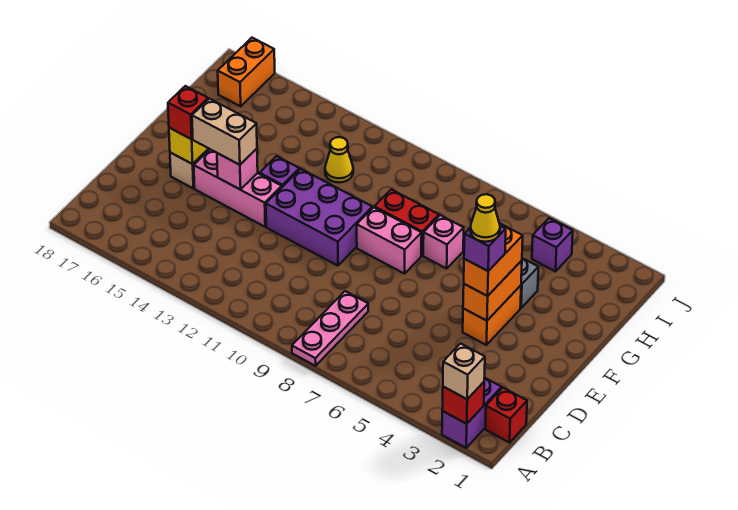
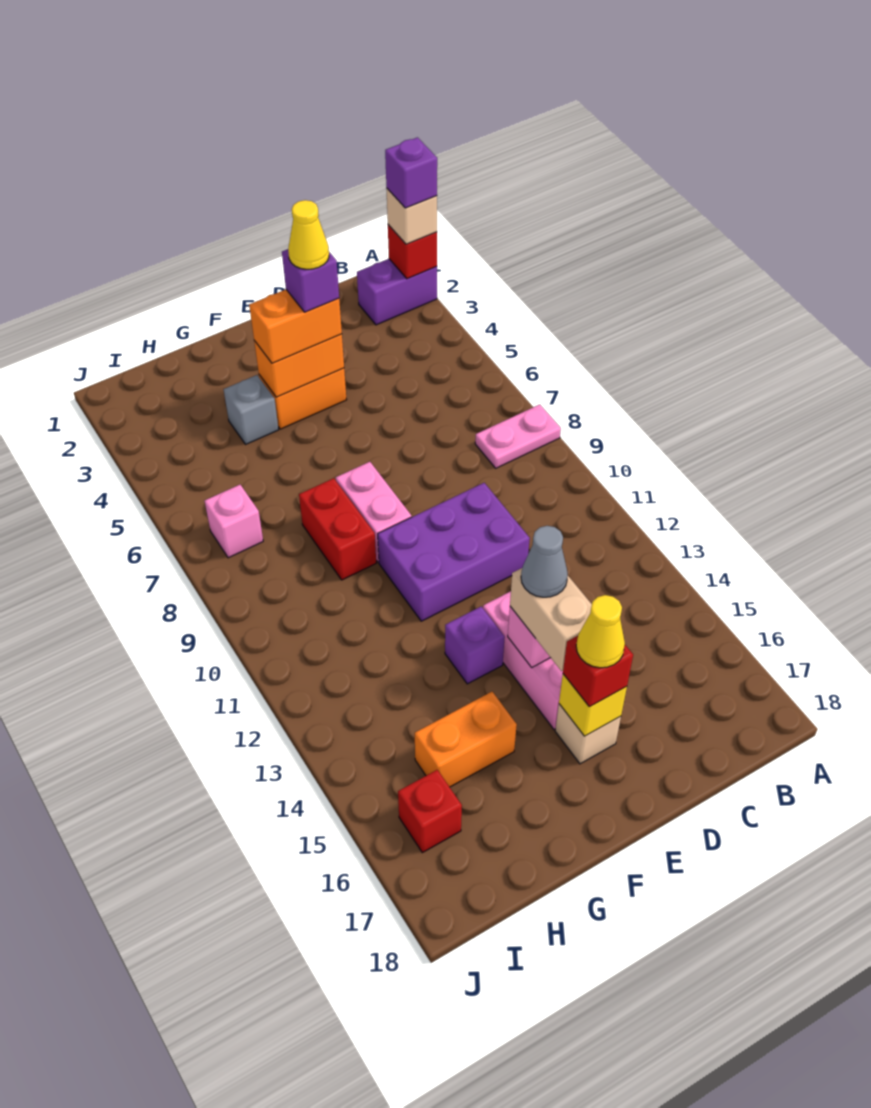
pink plate A8:C8 level 1 -> pink plate A8:B8 level 1
red brick B1 level 1 -> red brick I16 level 1
purple brick E10:F12 level 1 -> purple brick D10:F11 level 1
none -> grey cone E14 level 4
pink brick G7 level 1 -> pink brick I7 level 1
yellow cone H12 level 1 -> yellow cone E16 level 4
purple brick I4 level 1 -> purple brick A2 level 4
orange brick I17:J17 level 1 -> orange brick G15:H15 level 1

